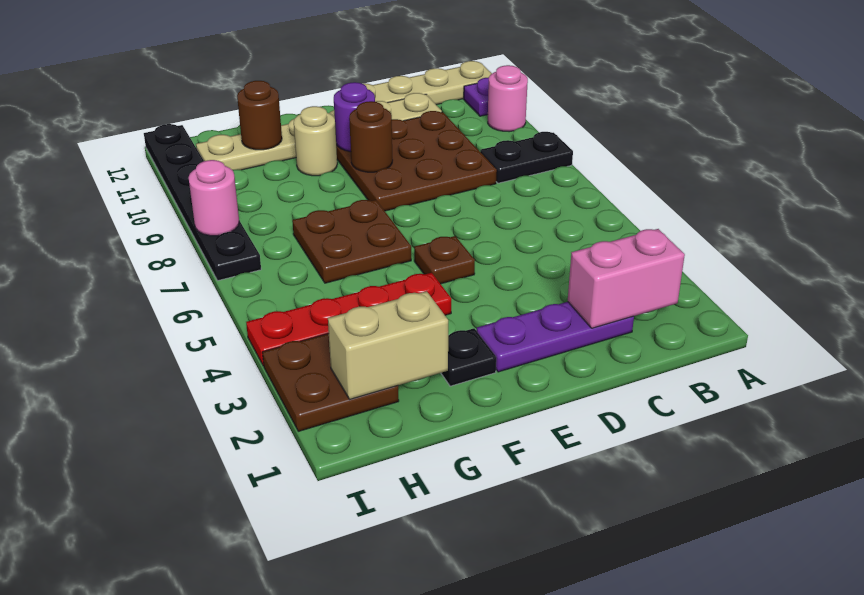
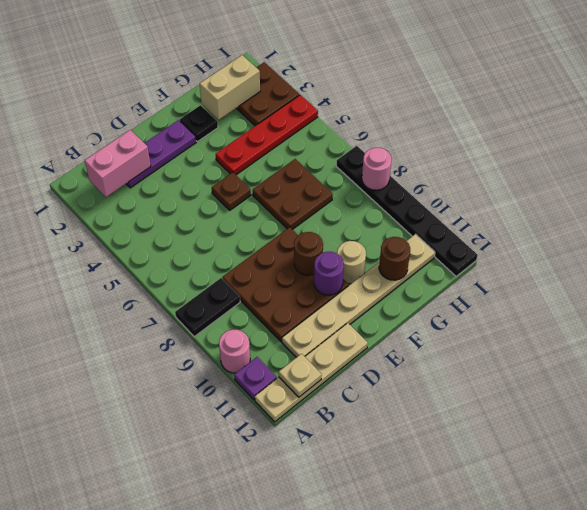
none -> tan plate B12 level 2

